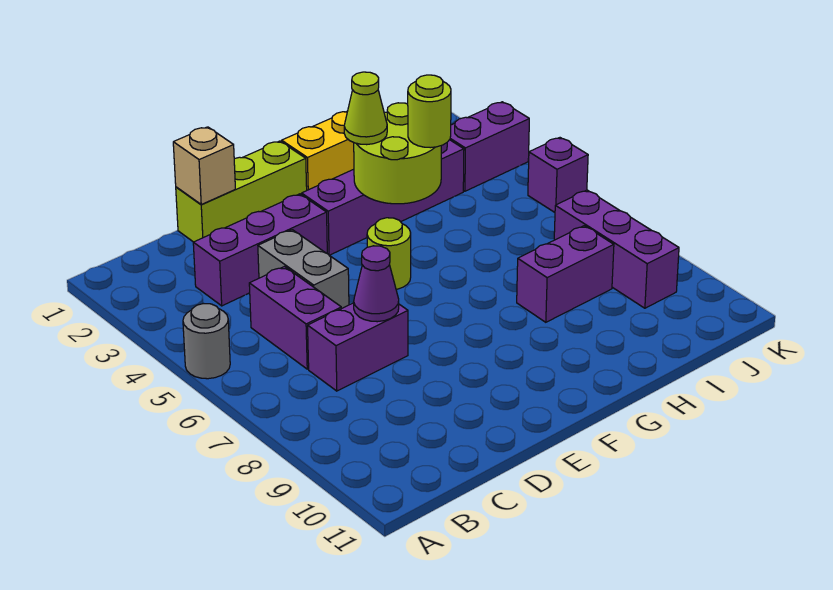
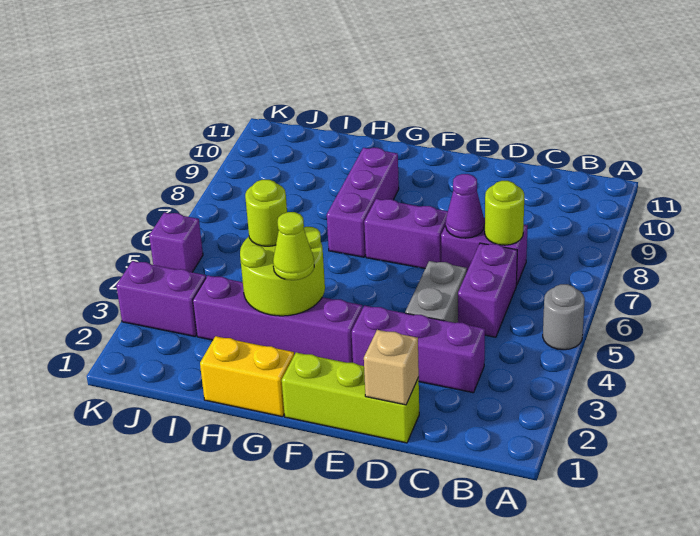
lime round brick F5 level 1 -> lime round brick C7 level 2
purple brick H8:I8 level 1 -> purple brick E7:F7 level 1
purple brick J7:J9 level 1 -> purple brick G7:G9 level 1

